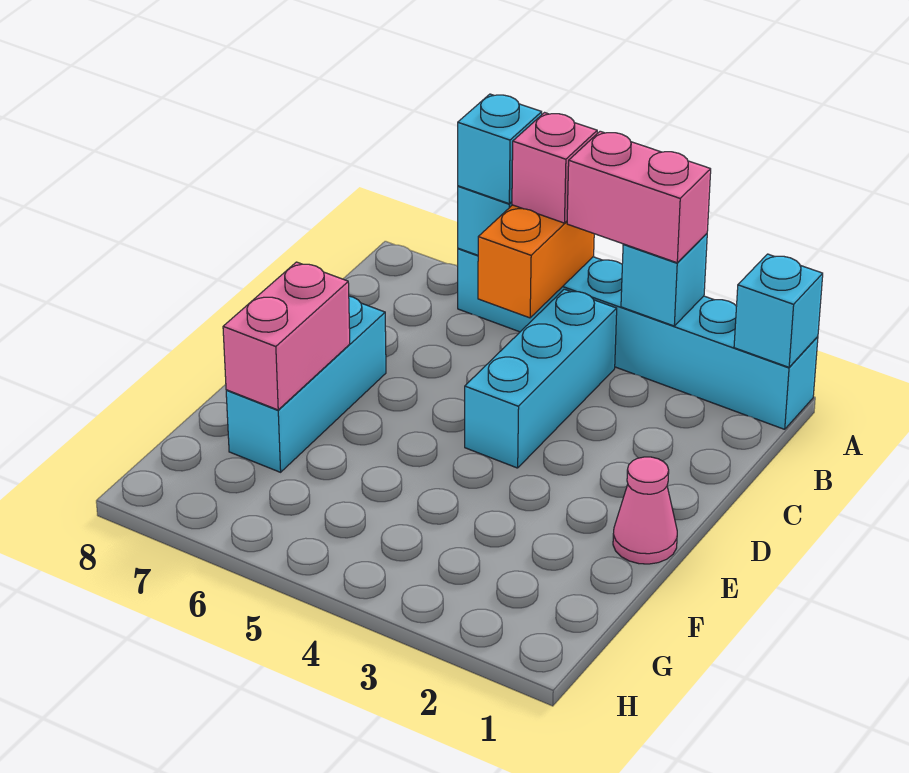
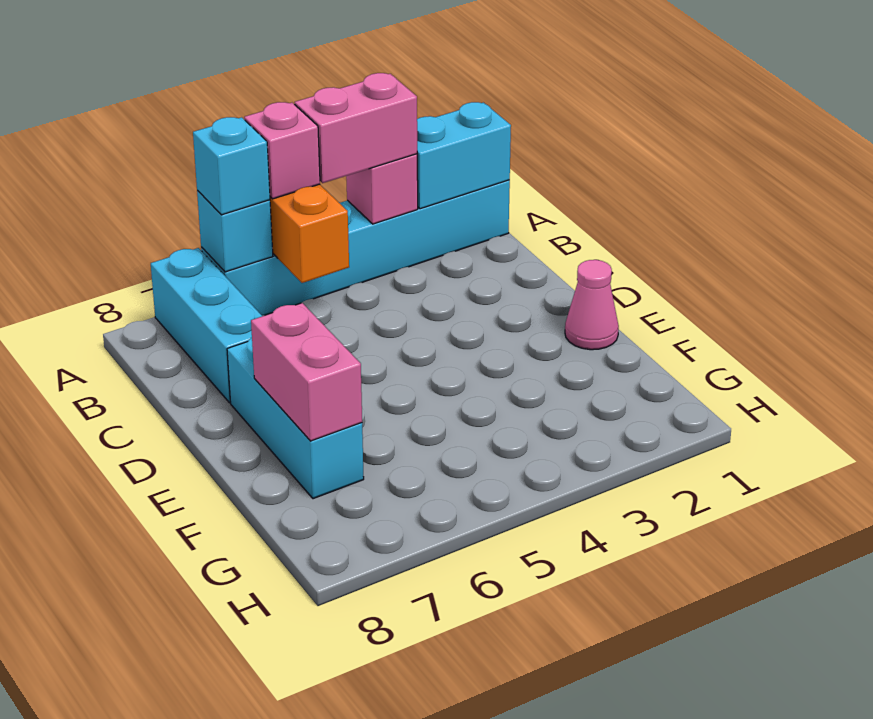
cyan brick A1 level 2 -> cyan brick A1:A2 level 2
cyan brick A3 level 2 -> pink brick A3 level 2
cyan brick B4:D4 level 1 -> cyan brick A7:C7 level 1

